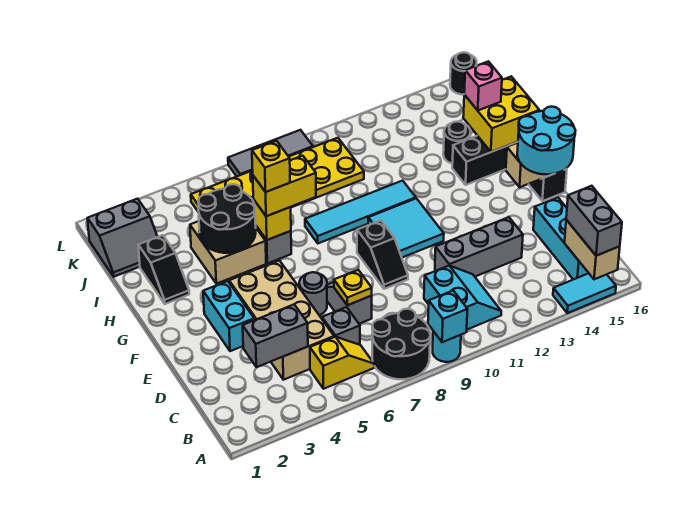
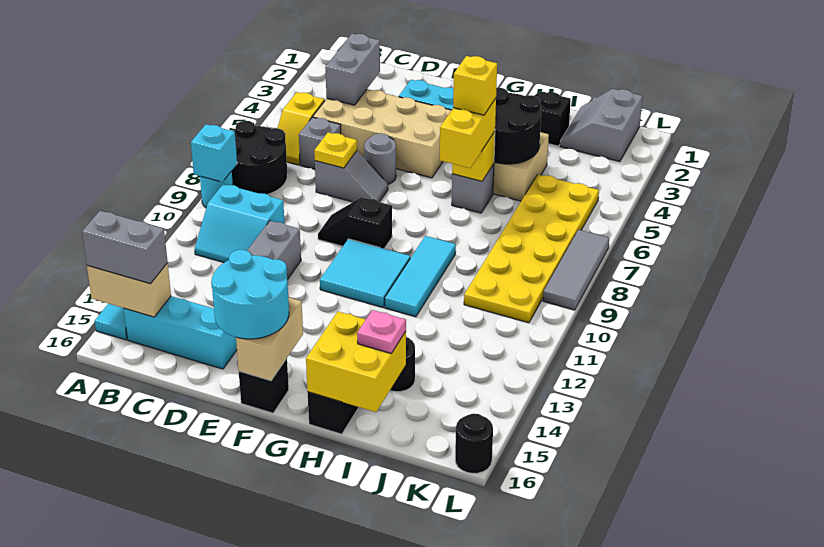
cyan tile H8:H11 level 1 -> cyan tile H9:H11 level 1
pink brick I15 level 3 -> pink plate I15 level 3

